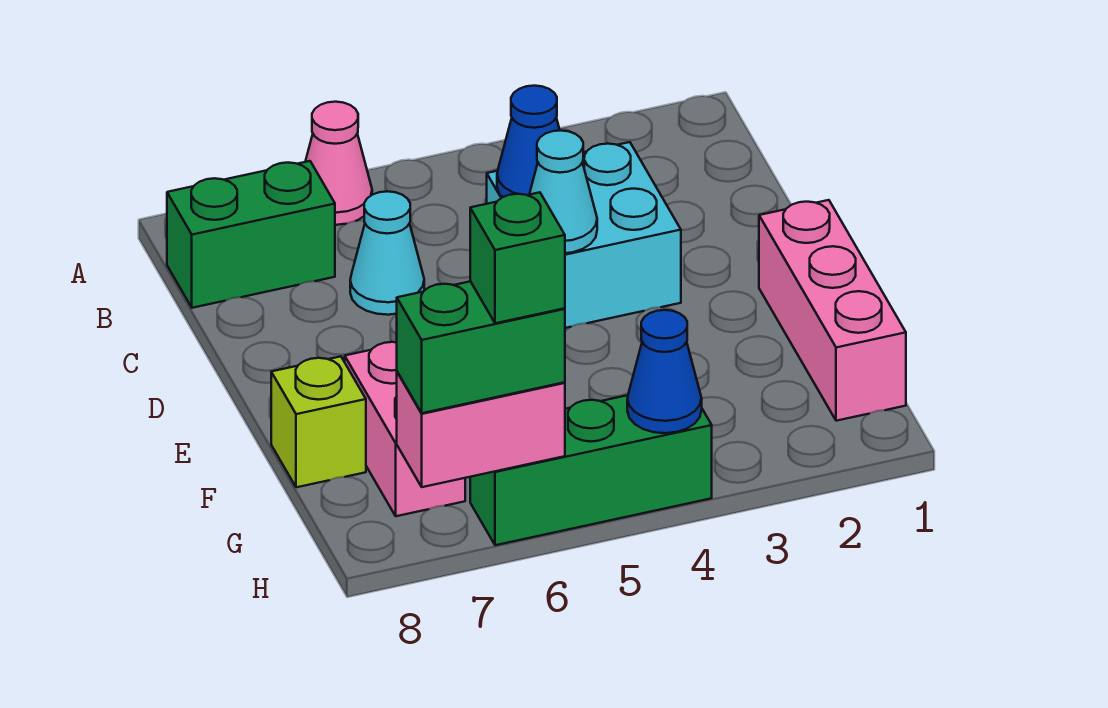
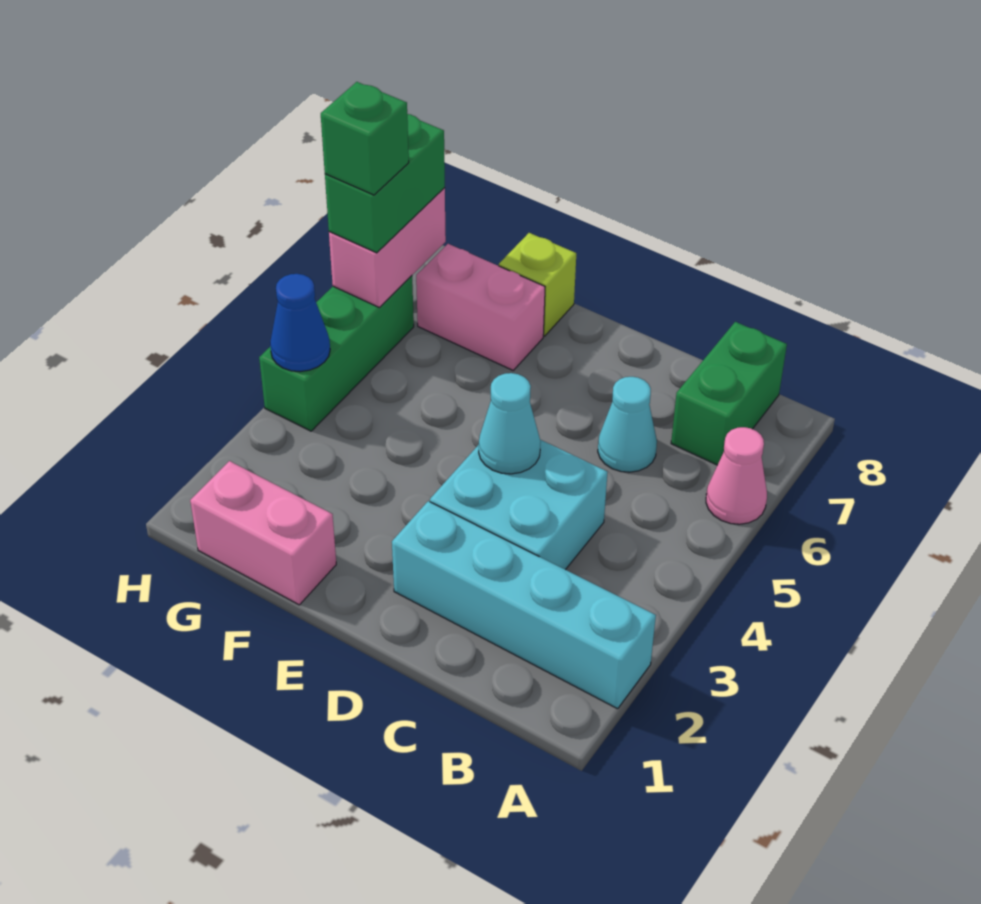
none -> cyan brick A2:D2 level 1
blue cone C4 level 2 -> none
pink brick E1:G1 level 1 -> pink brick F1:G1 level 1

